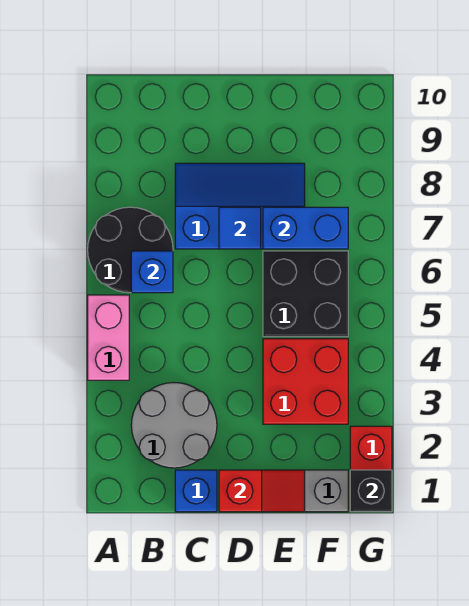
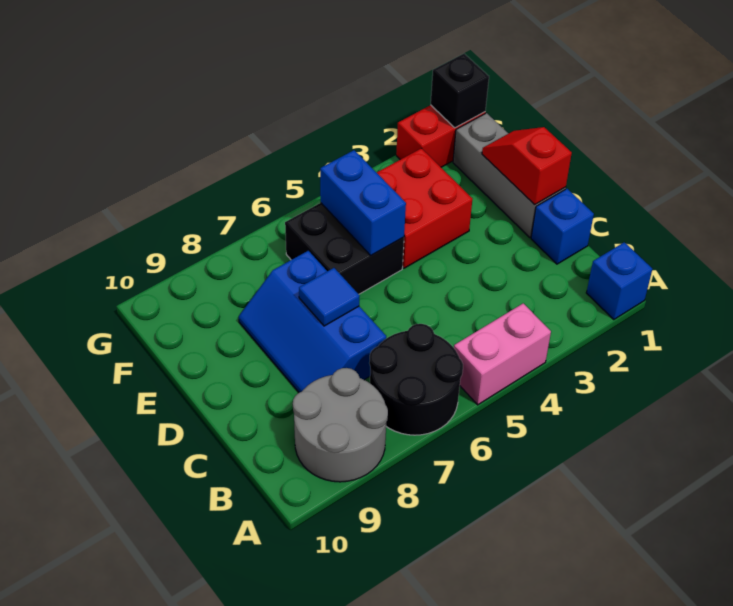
grey round brick B2:C3 level 1 -> grey round brick A8:B9 level 1
blue brick B6 level 2 -> blue brick A1 level 1
blue brick E7:F7 level 2 -> blue brick E5:F5 level 2

